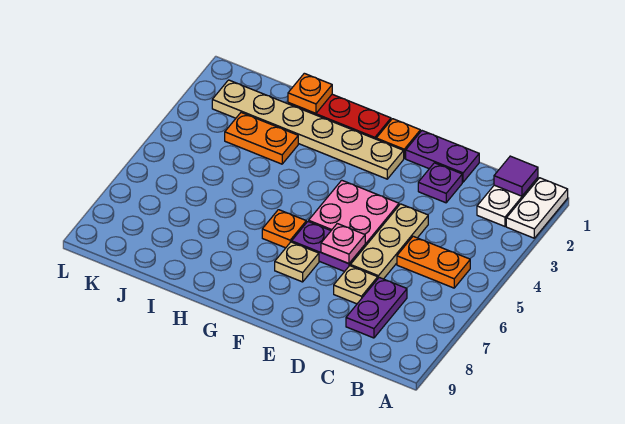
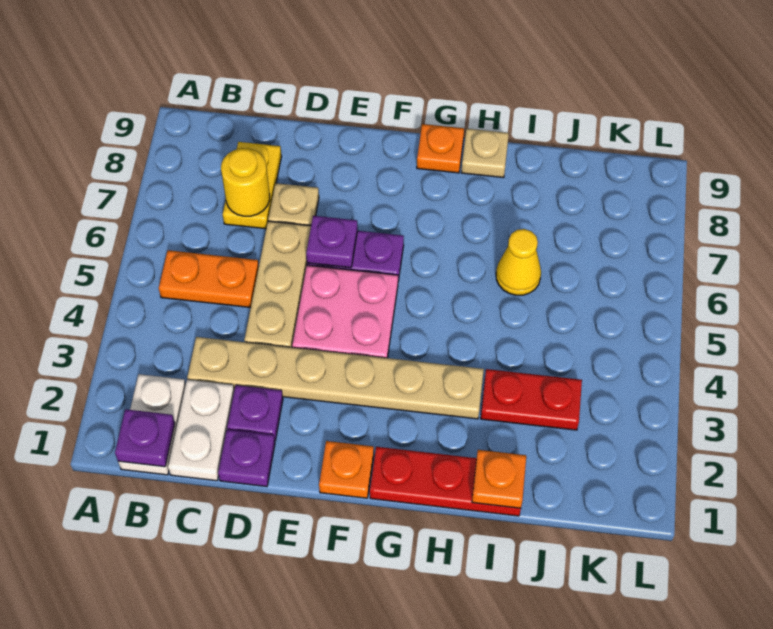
white plate A1:A2 level 1 -> white plate C1:C2 level 1
purple tile B1 level 2 -> purple plate B1 level 2
purple plate C7:C8 level 1 -> yellow plate C7:C8 level 1
none -> yellow round brick C7 level 2
purple plate D1:E1 level 1 -> purple plate D1 level 1
pink plate E6 level 2 -> purple plate E6 level 2
tan plate F2:K2 level 1 -> tan plate C3:H3 level 1
tan plate F7 level 1 -> tan plate H9 level 1
orange plate G6 level 1 -> orange plate G9 level 1
orange plate I3:J3 level 1 -> red plate I3:J3 level 1
none -> yellow cone I6 level 1

